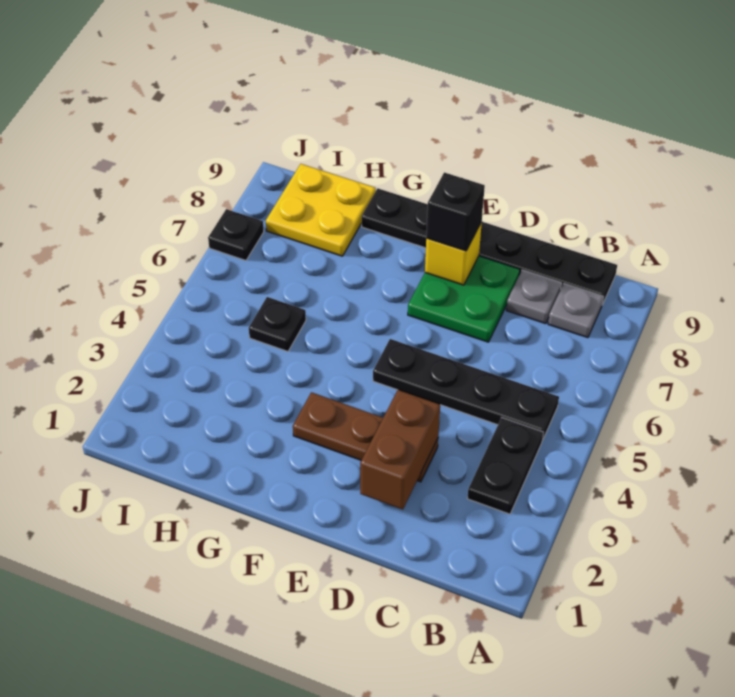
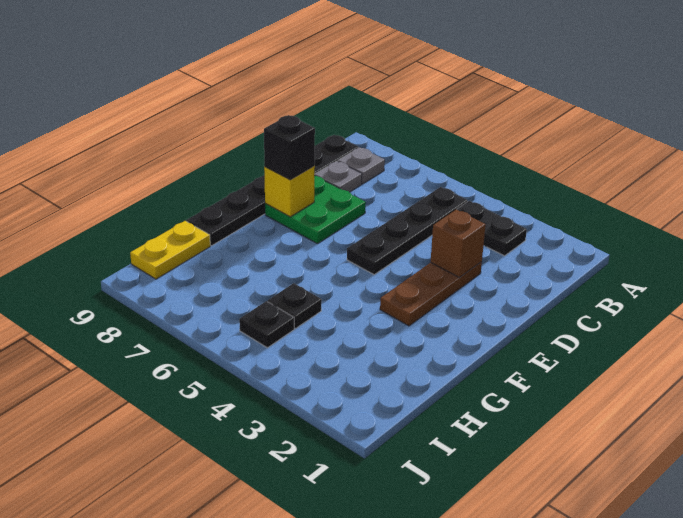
brown brick D2:D3 level 2 -> brown brick D3 level 2
yellow plate H8:I9 level 1 -> yellow plate H9:I9 level 1
black plate J7 level 1 -> black plate I5 level 1

